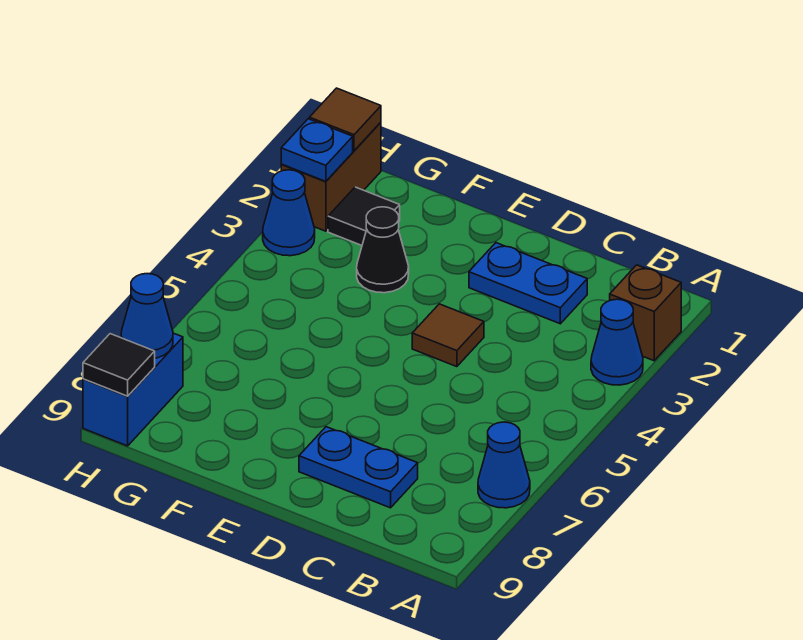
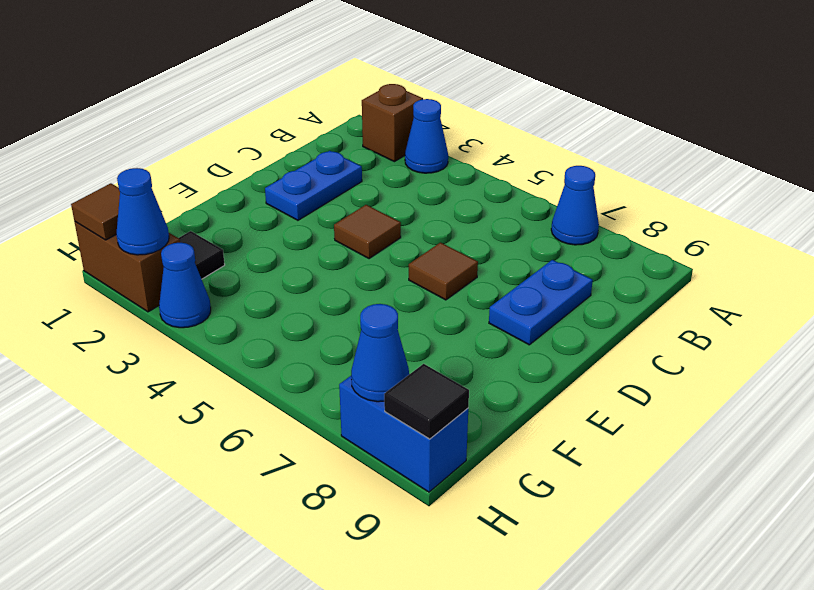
none -> brown tile D6 level 1
black cone F3 level 1 -> none
blue plate H2 level 2 -> blue cone H2 level 2

